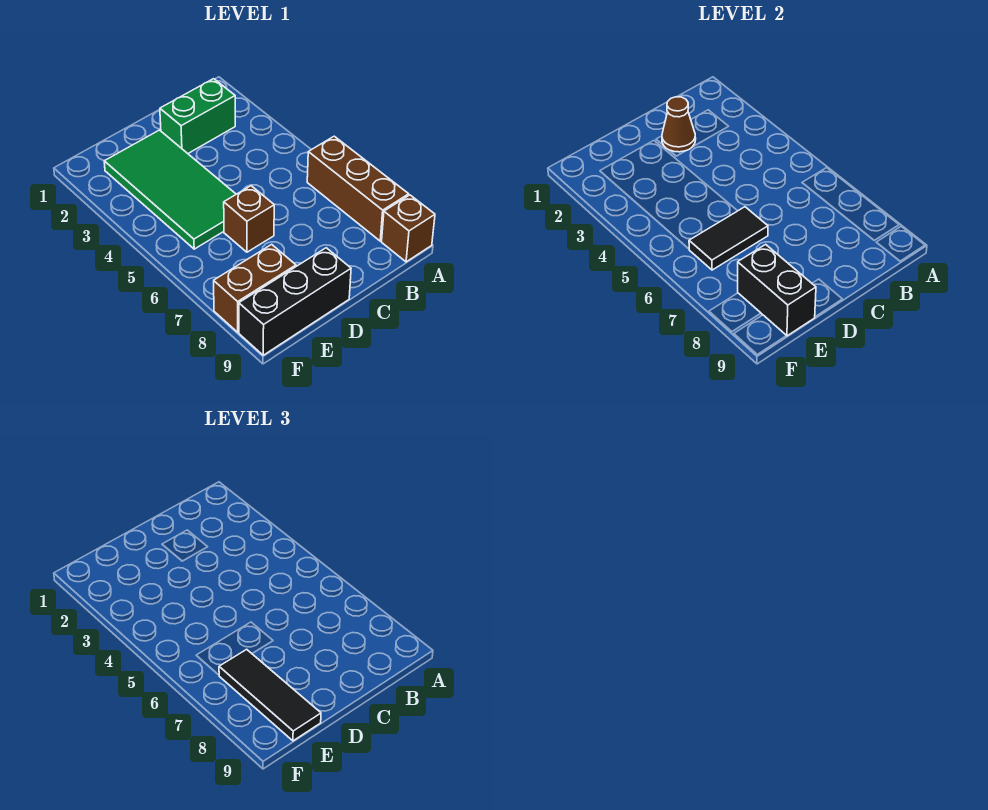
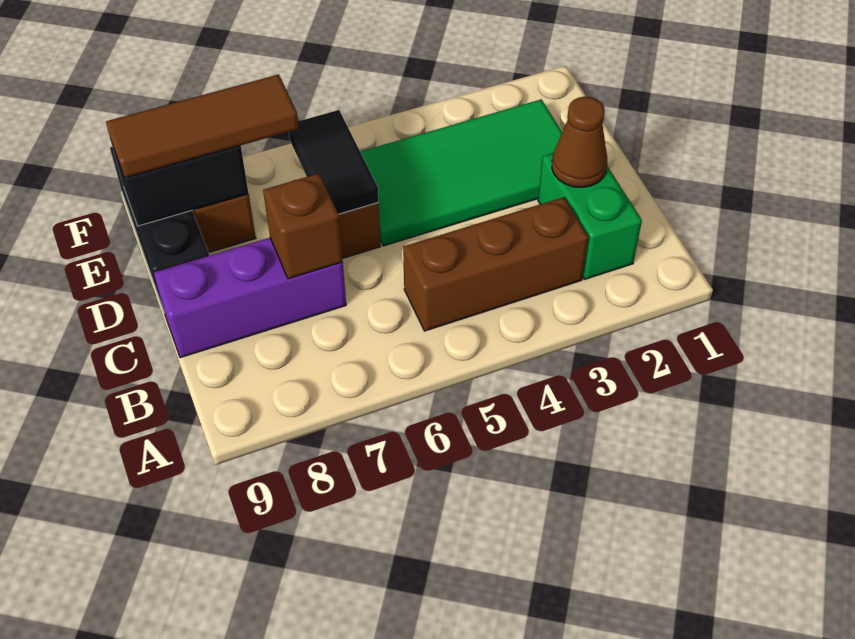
brown brick A6:A8 level 1 -> brown brick B3:B5 level 1
brown brick A9 level 1 -> brown brick C7 level 2
none -> purple brick C7:C9 level 1
black tile E7:E9 level 3 -> brown tile E7:E9 level 3

